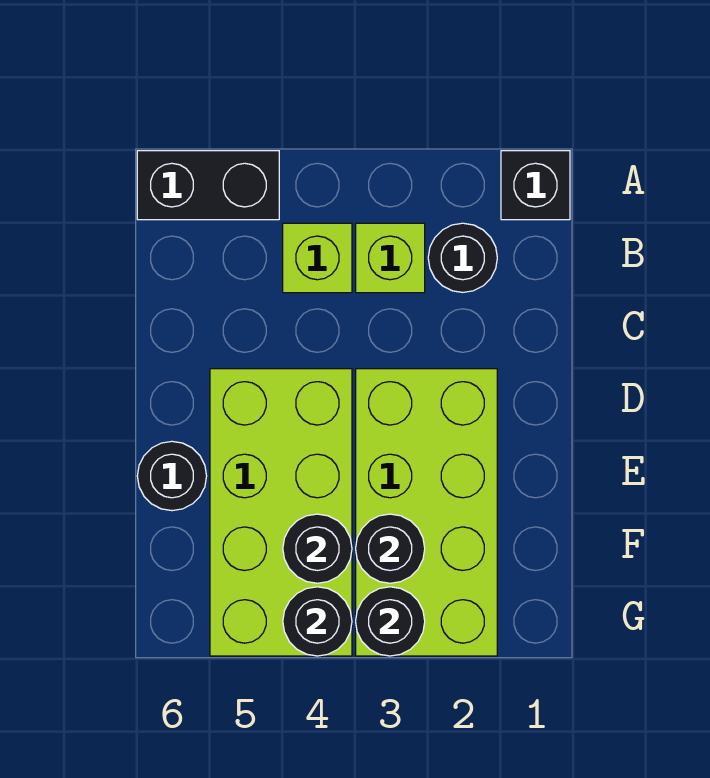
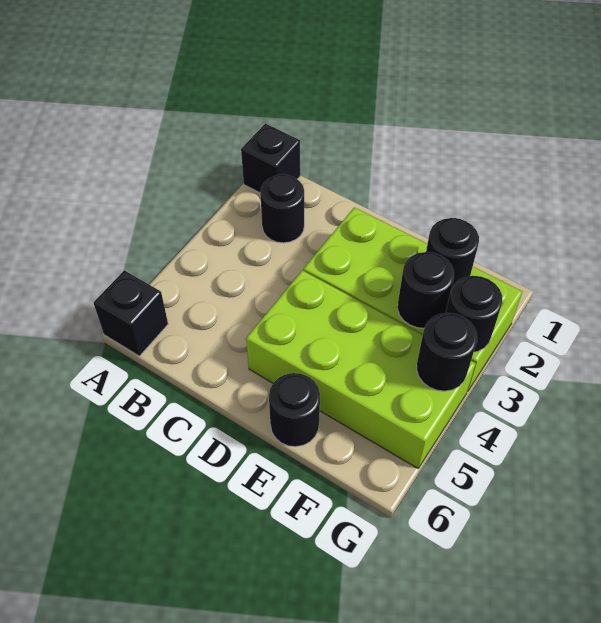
black brick A5:A6 level 1 -> black brick A6 level 1
lime brick B3 level 1 -> none
lime brick B4 level 1 -> none
black round brick F4 level 2 -> black round brick F2 level 2

